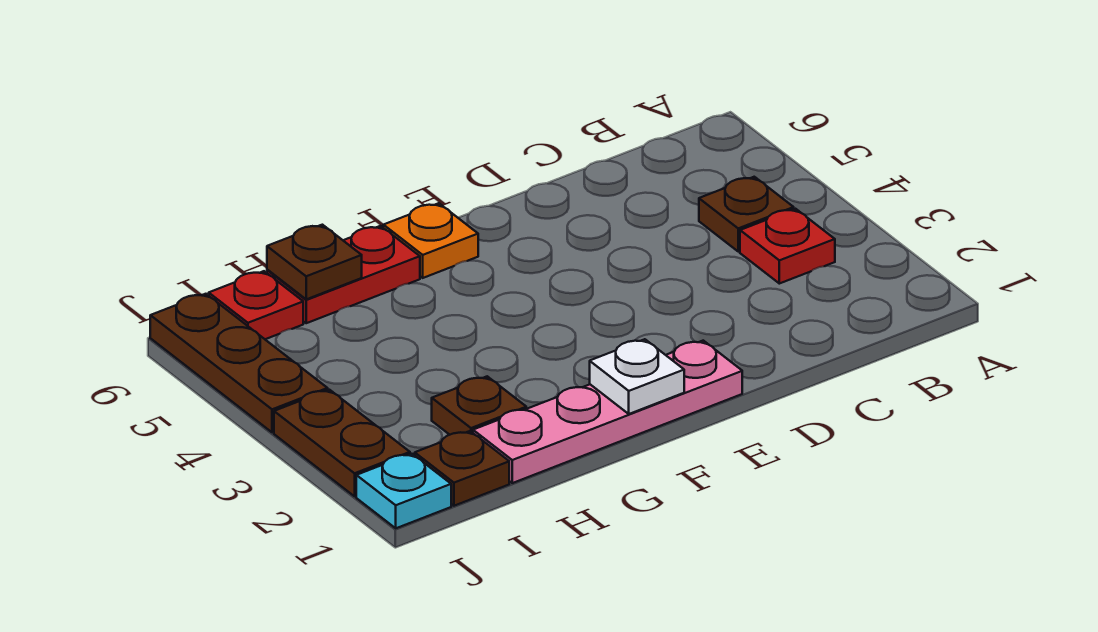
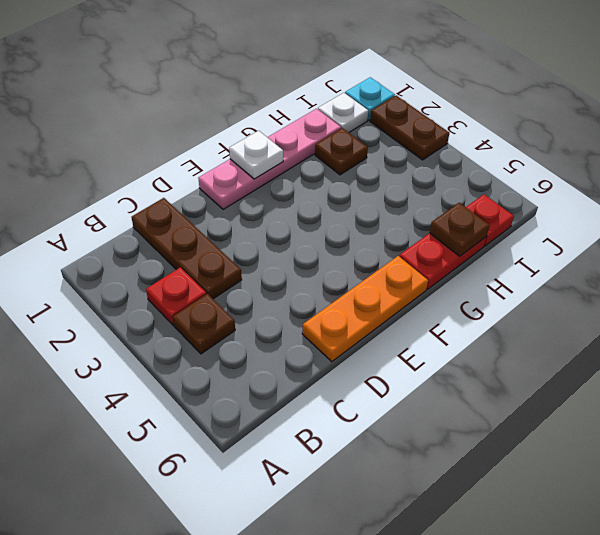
orange plate F6 level 1 -> orange plate D6:F6 level 1
brown plate I1 level 1 -> white plate I1 level 1
brown plate J4:J6 level 1 -> brown plate C1:C3 level 1

